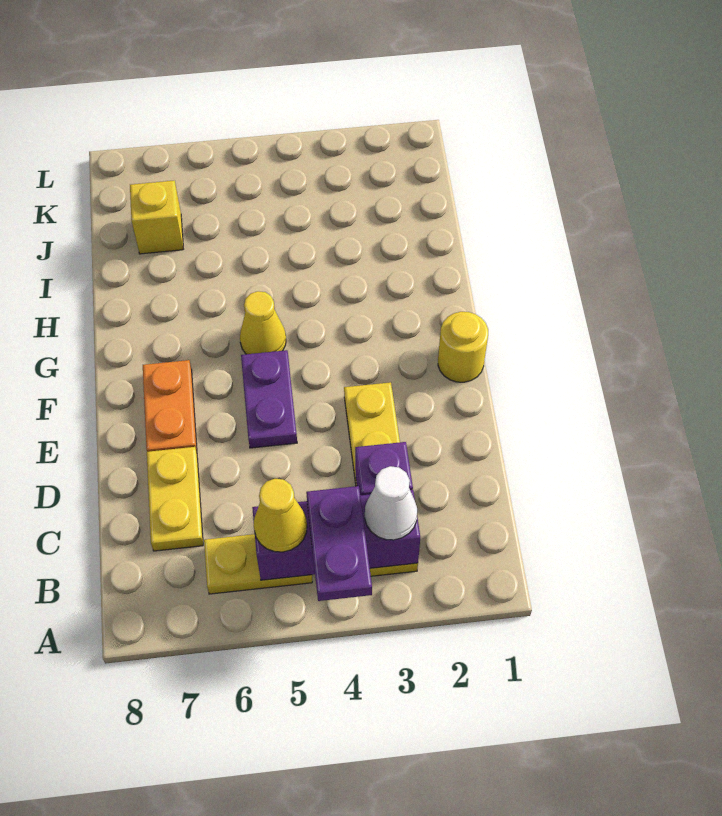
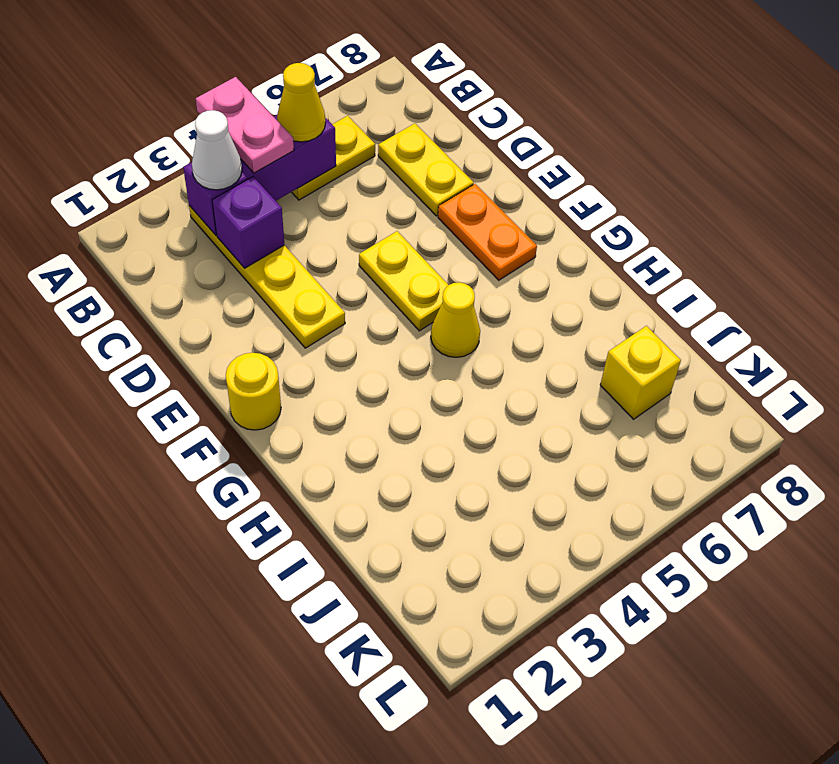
purple plate A4:B4 level 3 -> pink plate A4:B4 level 3
purple plate E5:F5 level 1 -> yellow plate E5:F5 level 1

